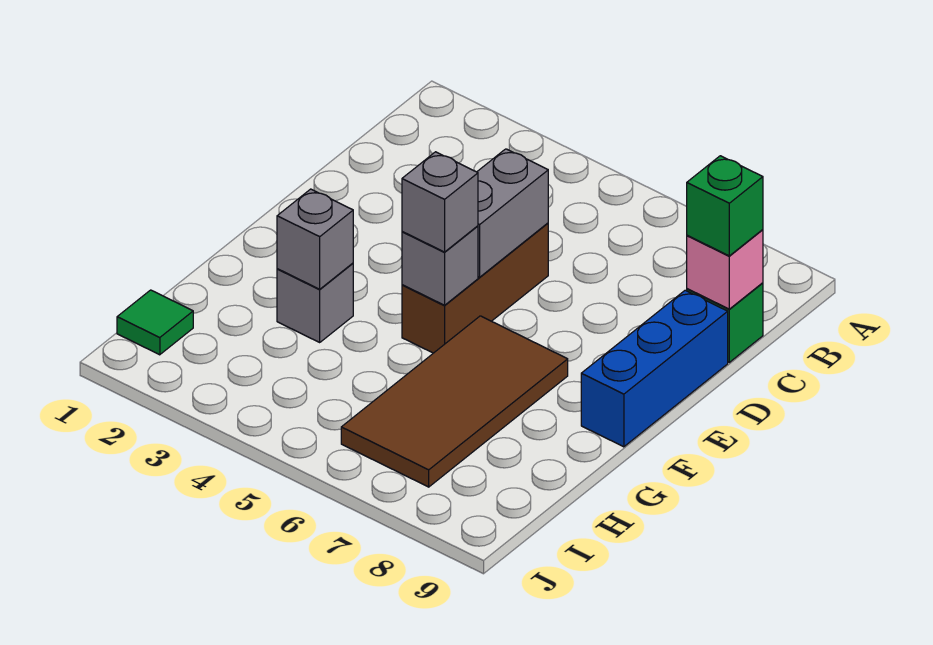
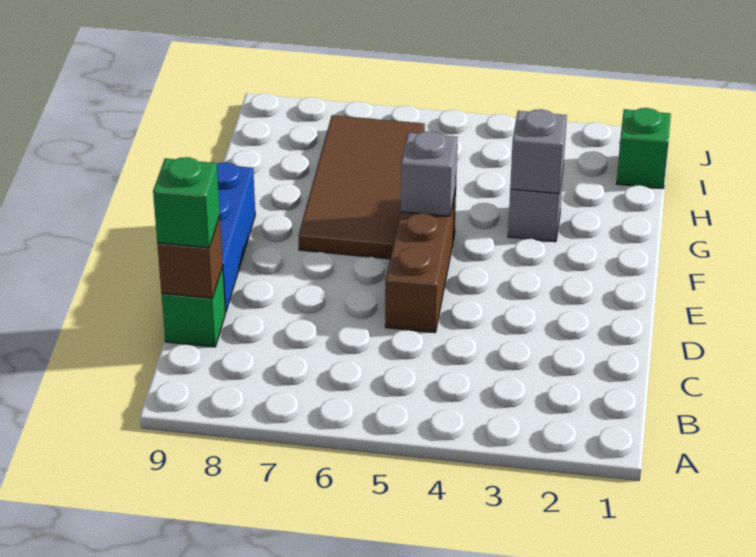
pink brick C9 level 2 -> brown brick C9 level 2
grey brick D5:E5 level 2 -> none
grey brick F5 level 3 -> none
green tile I1 level 1 -> green brick I1 level 1

